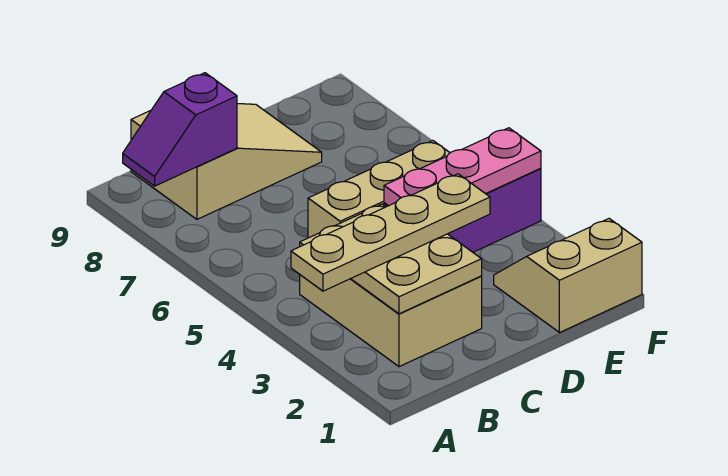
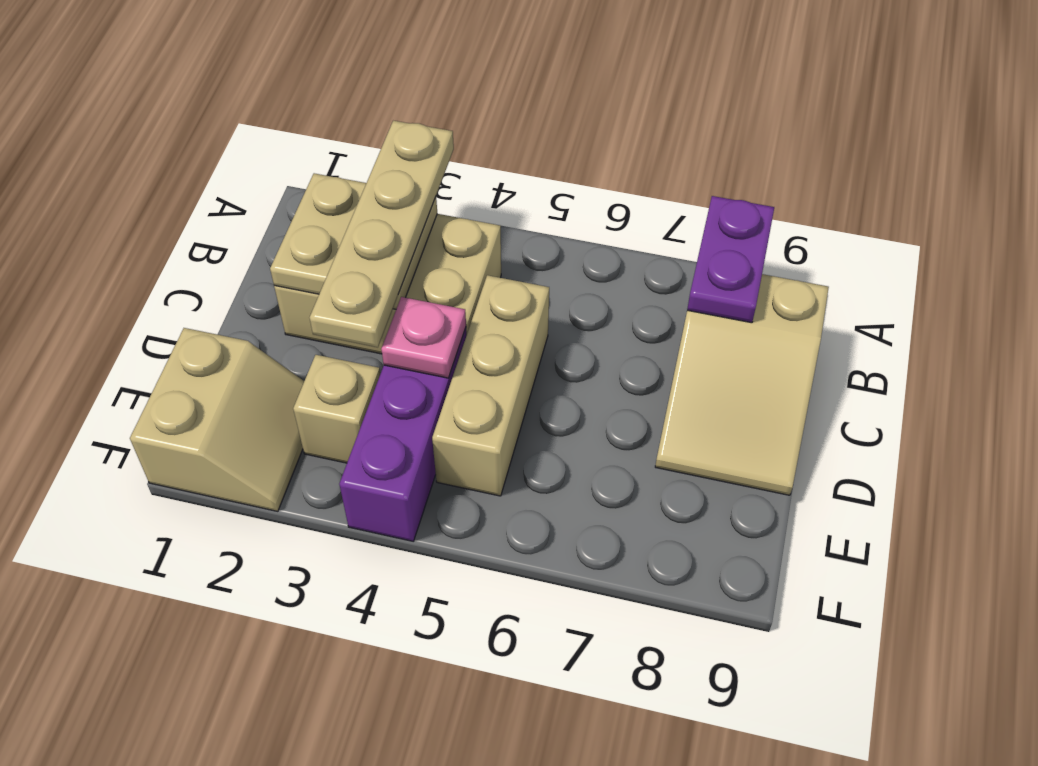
purple slope A8:B8 level 2 top B -> purple plate A8:B8 level 2
pink plate D4:F4 level 2 -> pink plate D4 level 2
none -> tan brick E3 level 1

